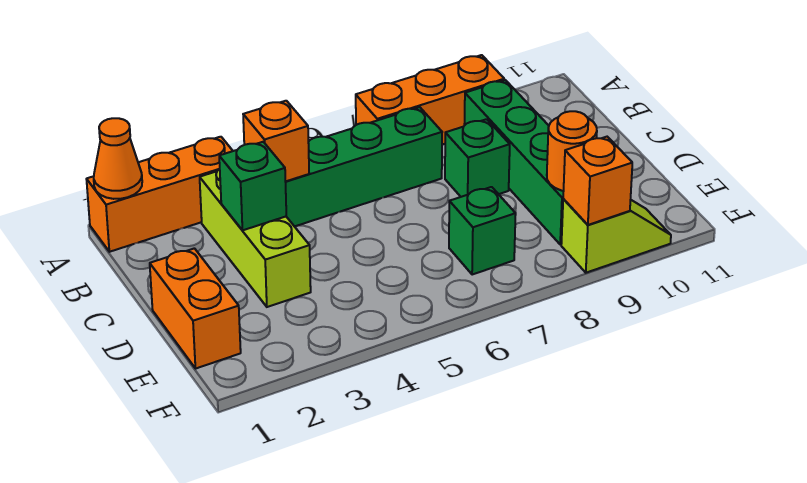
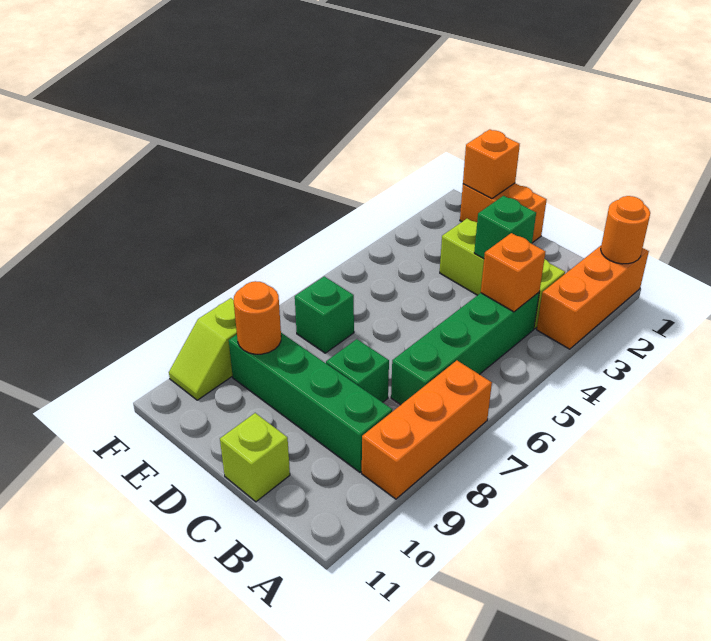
orange cone A1 level 2 -> orange round brick A1 level 2
none -> lime brick C11 level 1
orange brick F9 level 2 -> orange brick E1 level 2

